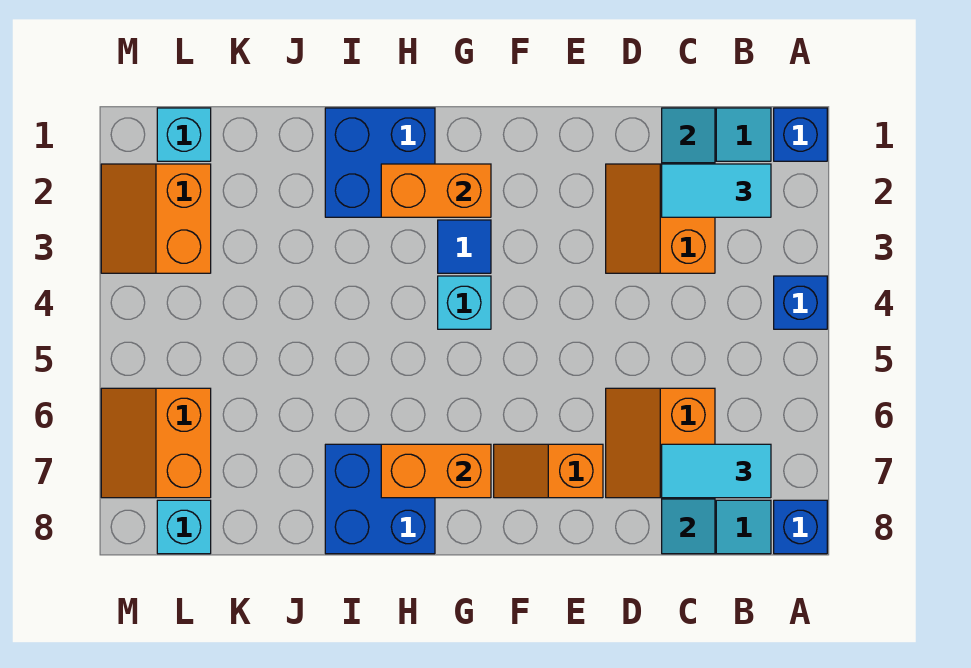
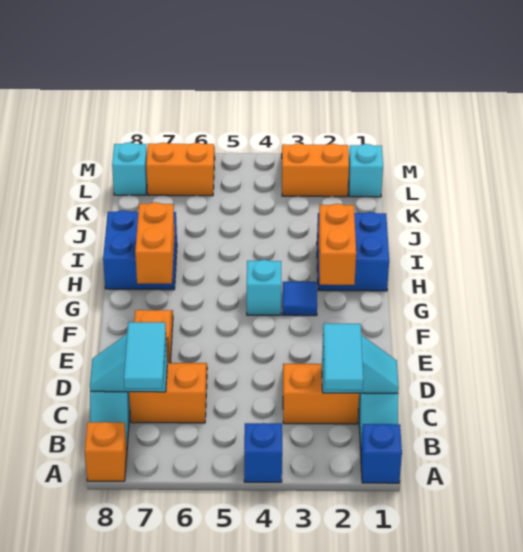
blue brick A8 level 1 -> orange brick A8 level 1

